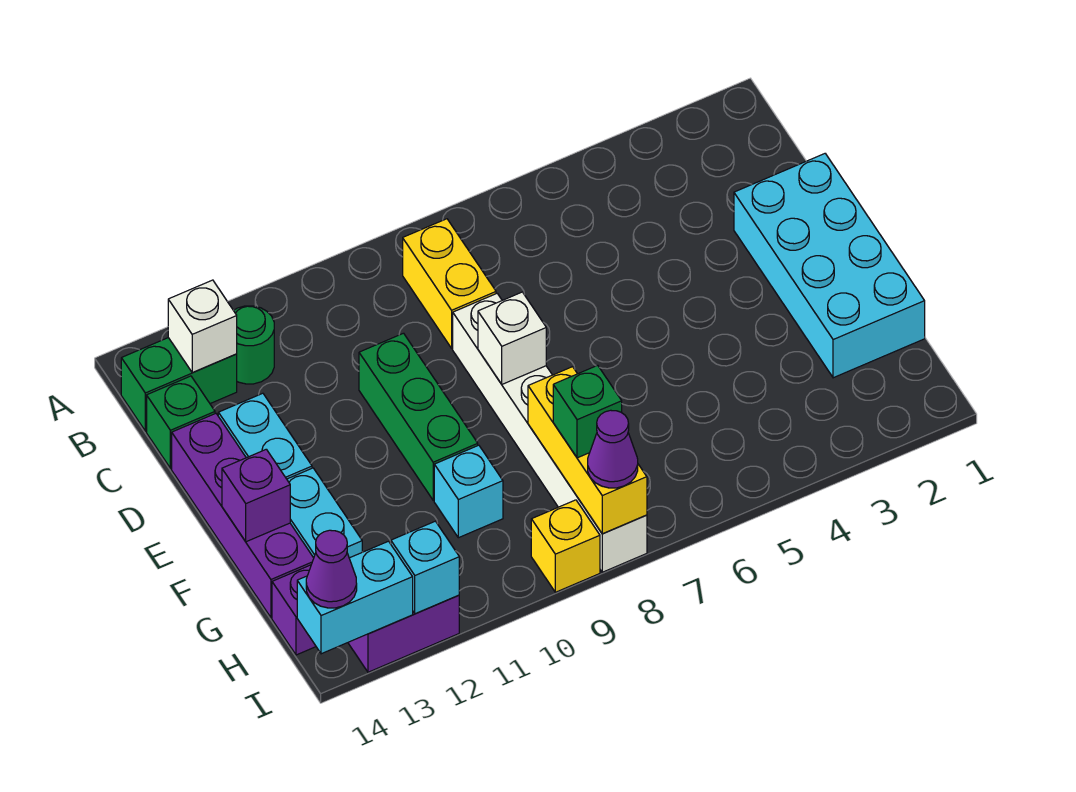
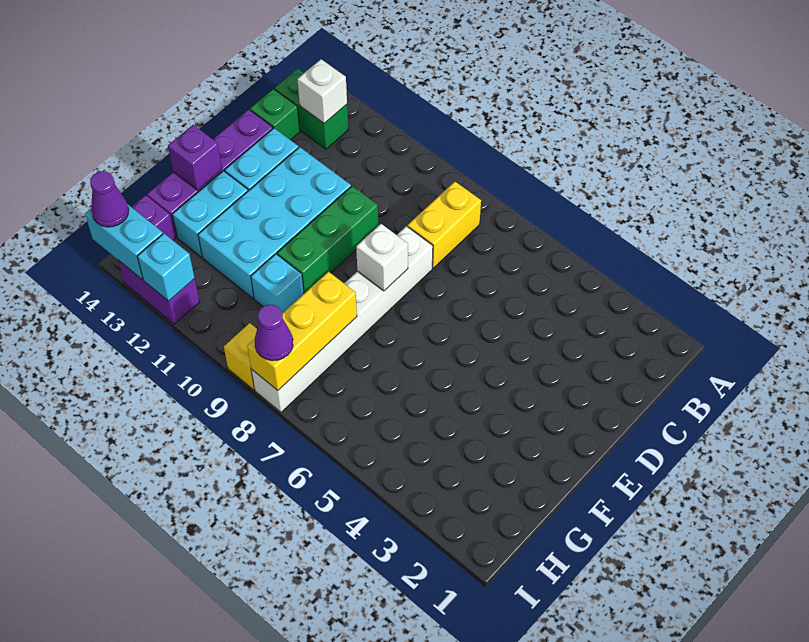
green round brick B12 level 1 -> none
cyan brick D1:G2 level 1 -> cyan brick D11:G12 level 1
green brick H8 level 3 -> none

